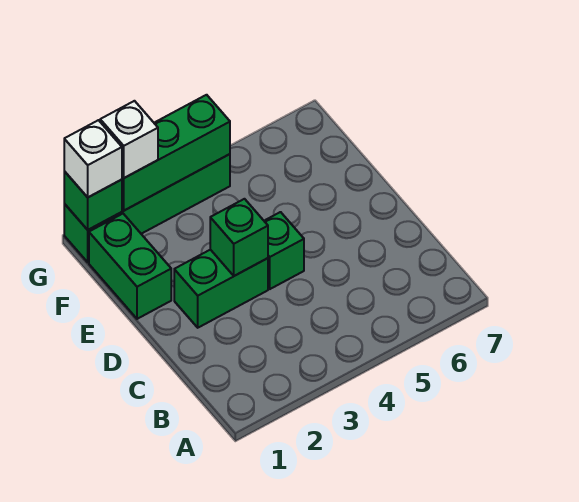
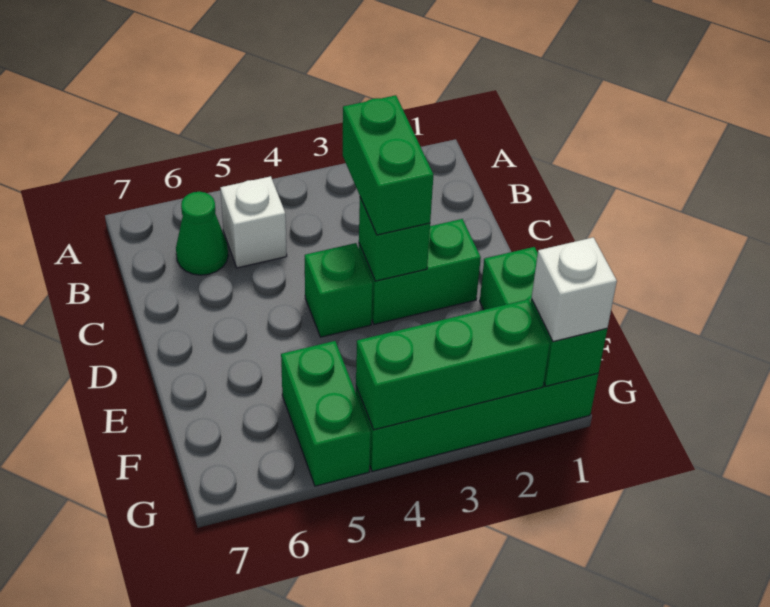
none -> green cone B6 level 1
none -> green brick C3:D3 level 3
none -> green brick F5:G5 level 1
white brick G2 level 3 -> white brick B5 level 1

